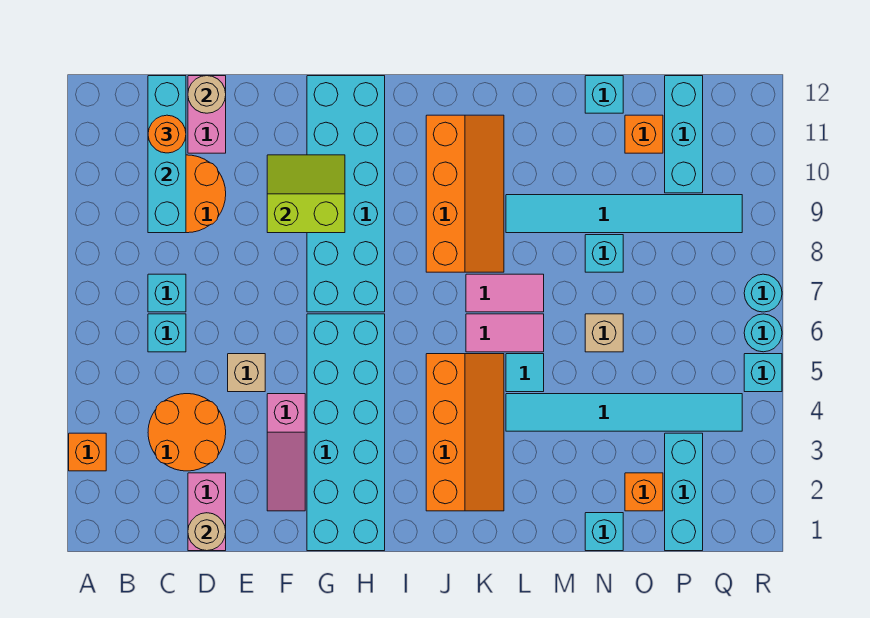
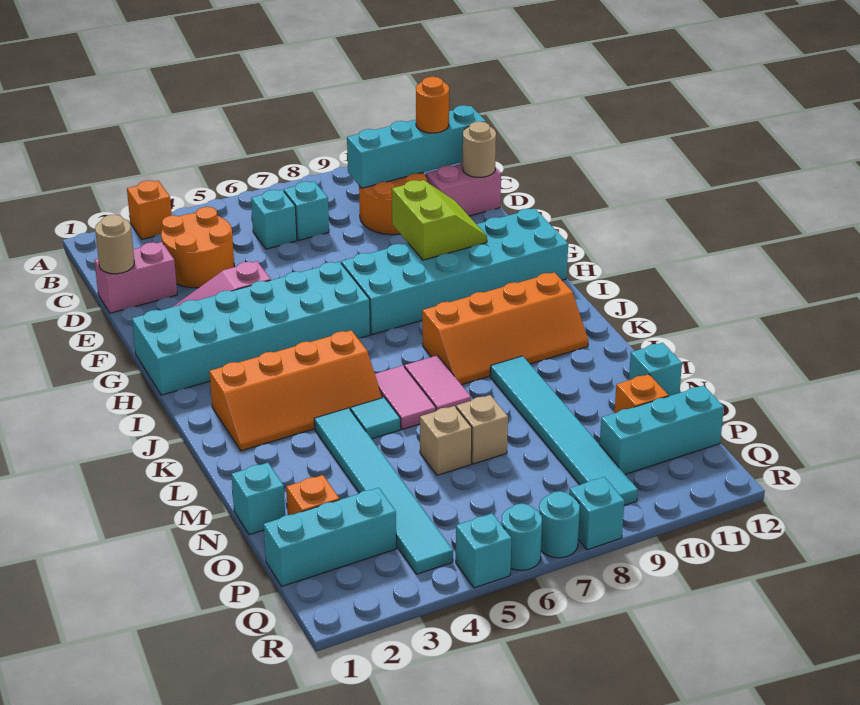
tan brick E5 level 1 -> tan brick N7 level 1
cyan brick N8 level 1 -> cyan brick R8 level 1

